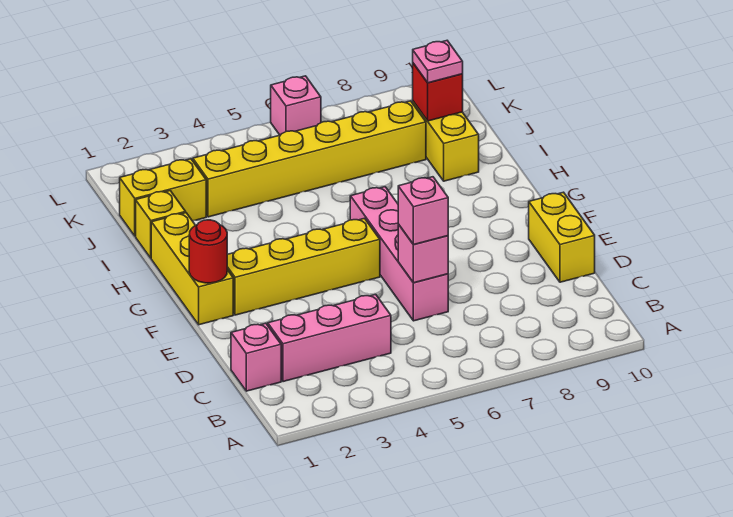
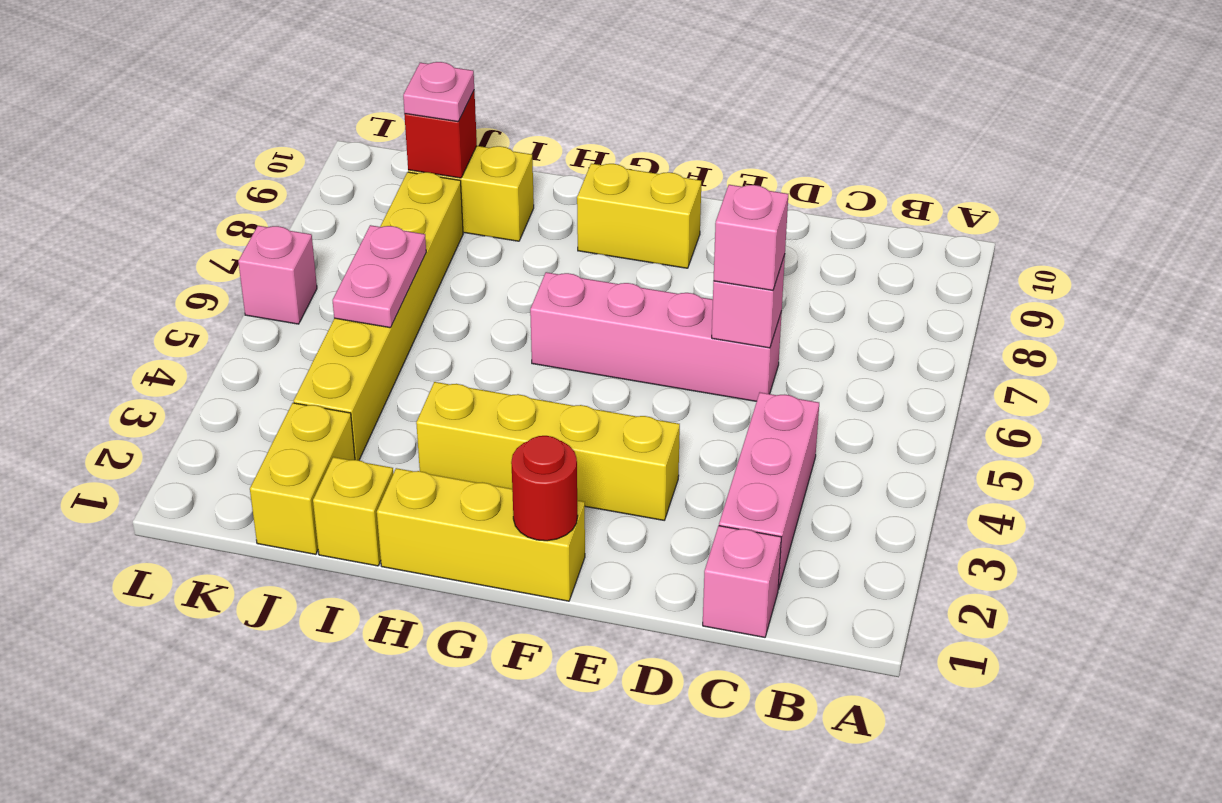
yellow brick D10:E10 level 1 -> yellow brick F9:G9 level 1
yellow brick F2:F5 level 1 -> yellow brick E3:H3 level 1
none -> pink plate J5:J6 level 2

